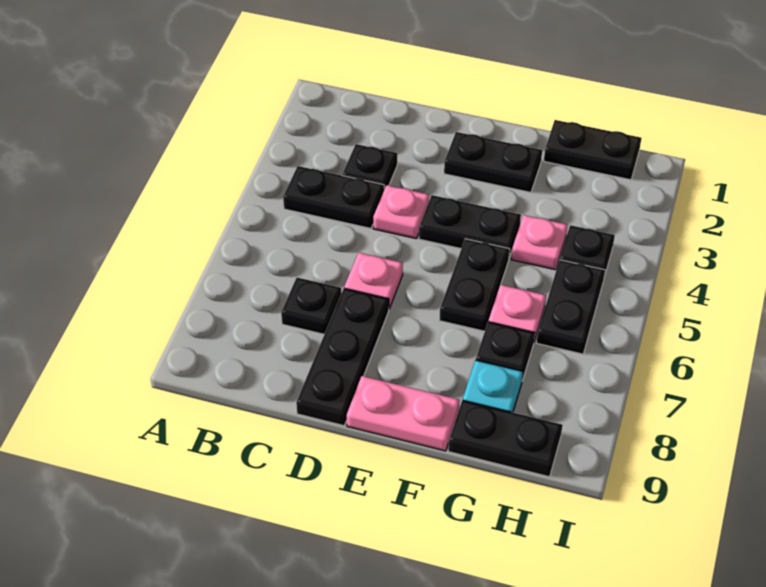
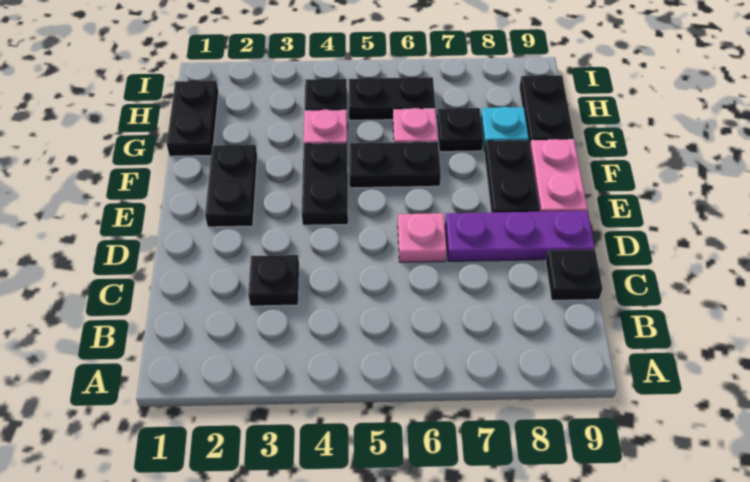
black plate B4:C4 level 1 -> black plate E8:F8 level 1
black plate C7 level 1 -> black plate C9 level 1
pink plate D4 level 1 -> none
black plate D7:D9 level 1 -> purple plate D7:D9 level 1

